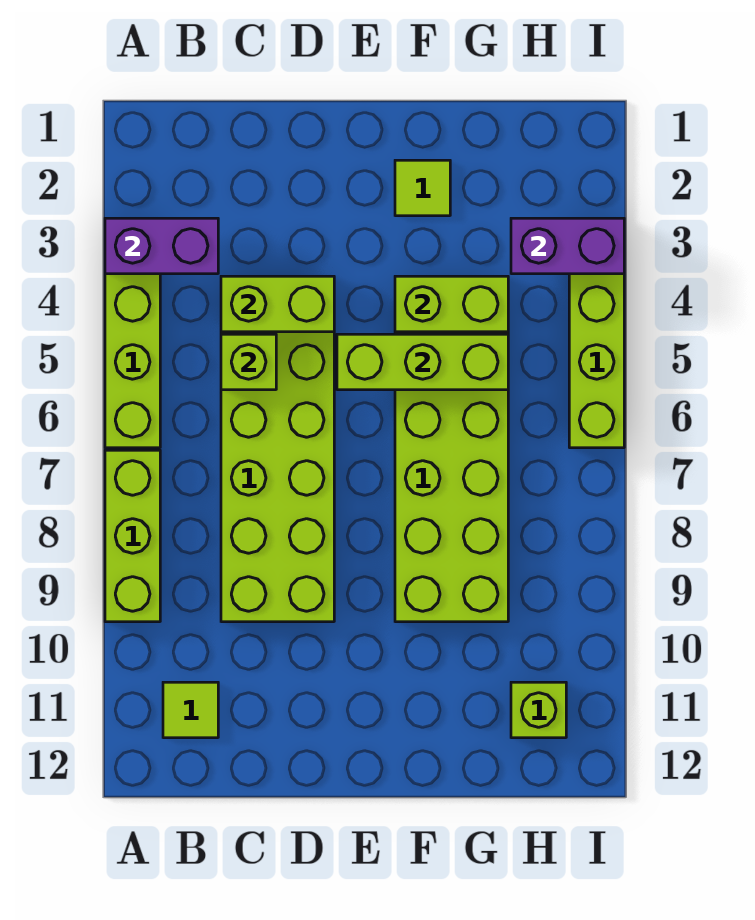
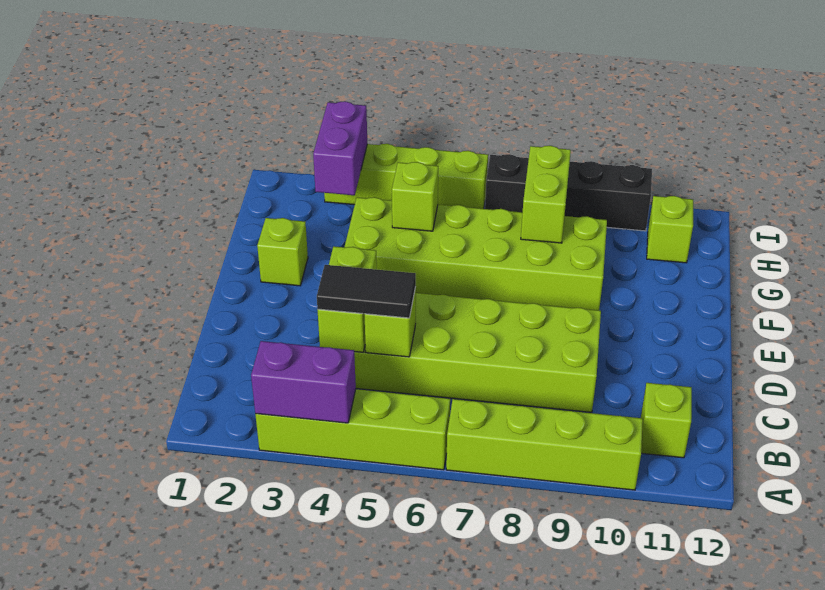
purple brick A3:B3 level 2 -> purple brick A3:A4 level 2
lime brick A7:A9 level 1 -> lime brick A7:A10 level 1
lime tile B11 level 1 -> lime brick B11 level 1
none -> black tile C4:C5 level 3
lime brick E5:G5 level 2 -> lime brick G5 level 2
lime tile F2 level 1 -> lime brick F2 level 1
lime brick F4:G4 level 2 -> lime brick G8:H8 level 2
none -> black brick I7:I10 level 1

